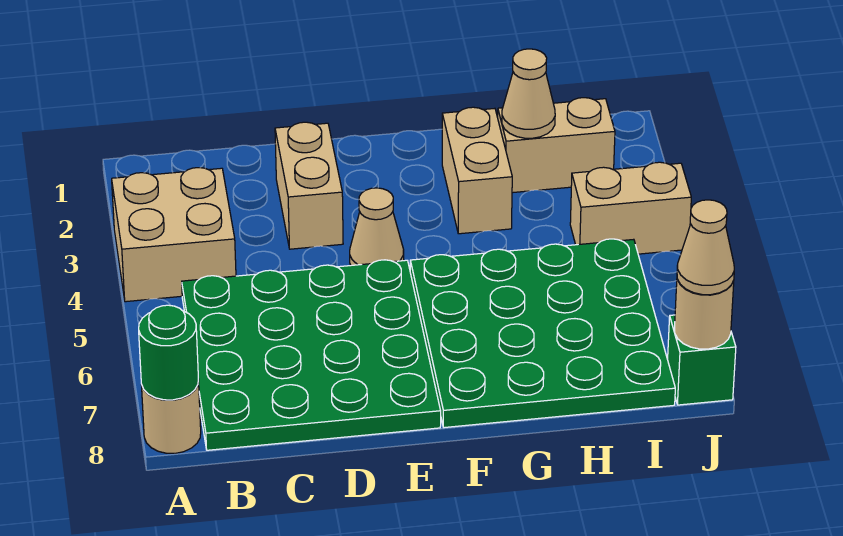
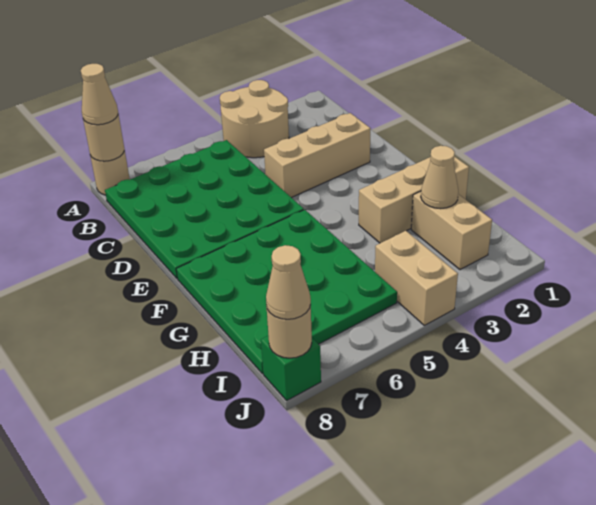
tan brick A3:B4 level 1 -> tan round brick A3:B4 level 1
green round brick A8 level 2 -> tan round brick A8 level 2
tan brick D2:D3 level 1 -> tan brick D2:D4 level 1
tan cone E4 level 1 -> tan cone A8 level 3
tan brick G2:G3 level 1 -> tan brick G1:G3 level 1

